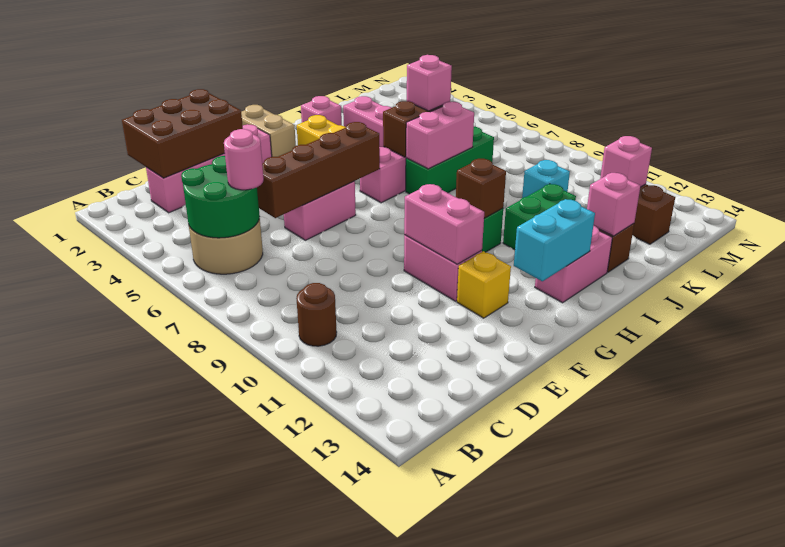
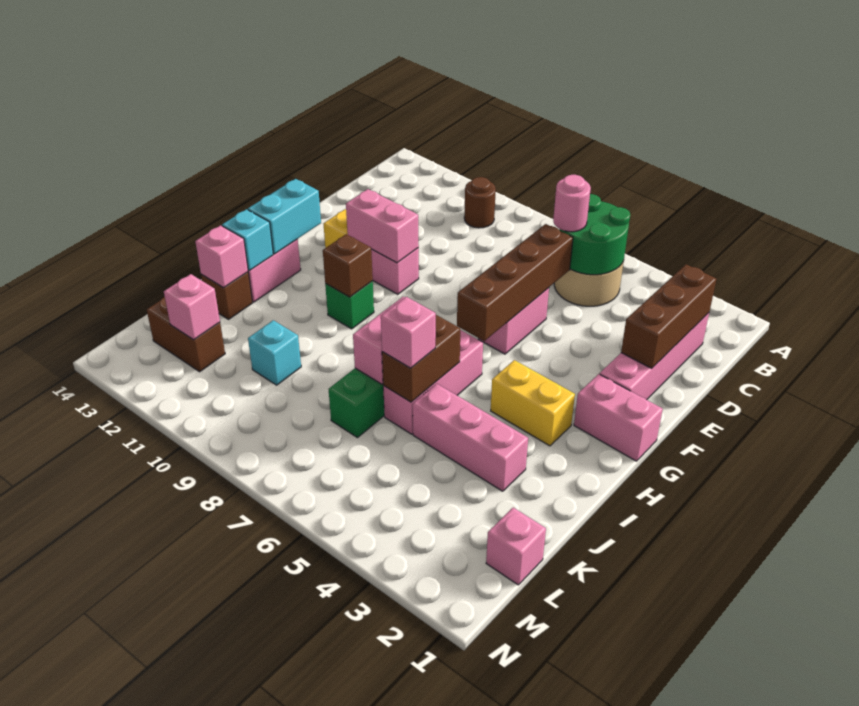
brown brick C1:E2 level 2 -> brown brick C2:E2 level 2
tan brick G1:G2 level 1 -> pink brick G1:G2 level 1
pink brick I2 level 1 -> pink brick L1 level 1
green brick I11:J11 level 1 -> none
none -> cyan brick I13 level 2

